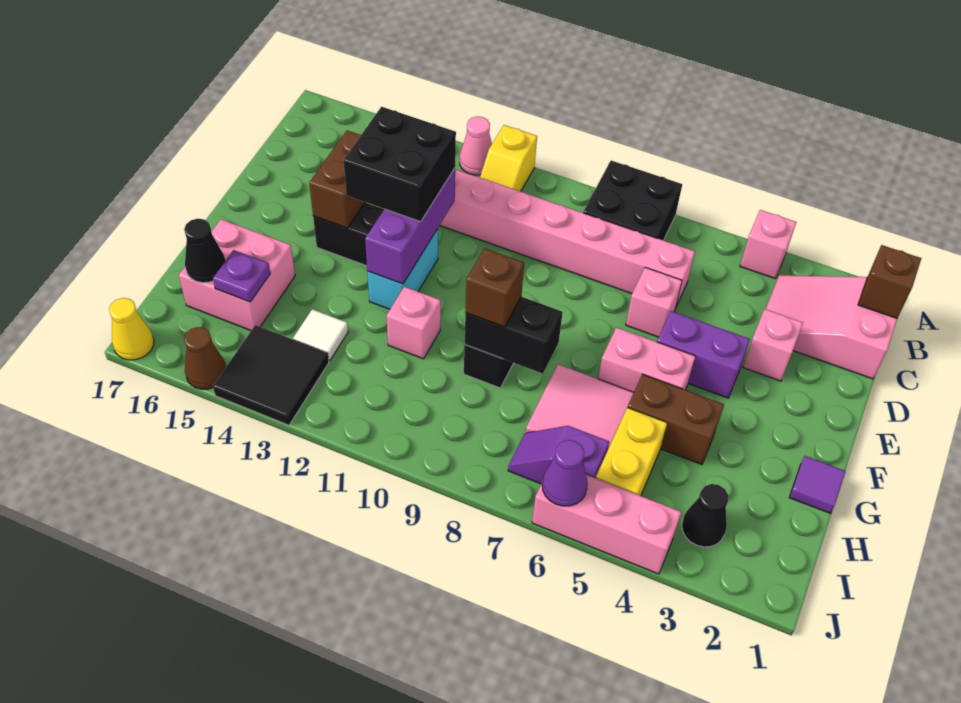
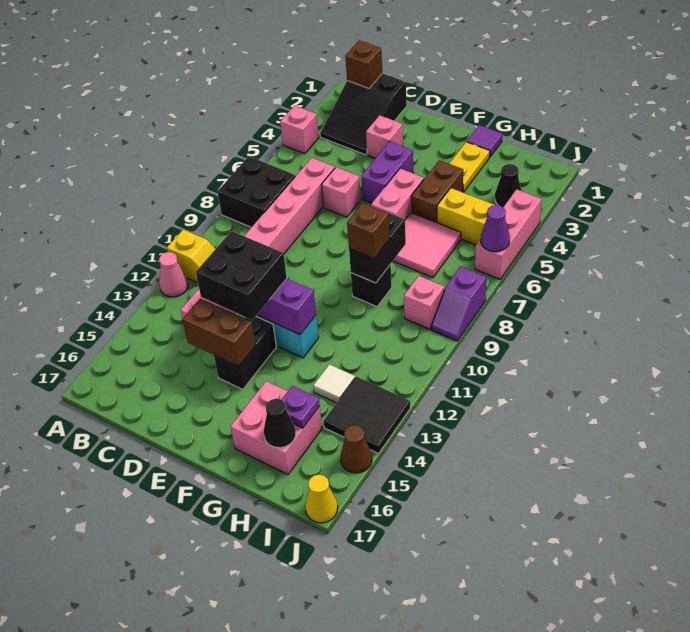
pink slope B1:C3 level 1 top 1 -> black slope B1:C3 level 1 top 1
none -> yellow plate G2:G3 level 1
pink brick G11 level 1 -> pink brick I9 level 1
purple slope I6:I7 level 1 top 6 -> purple slope J8:J9 level 1 top 8

